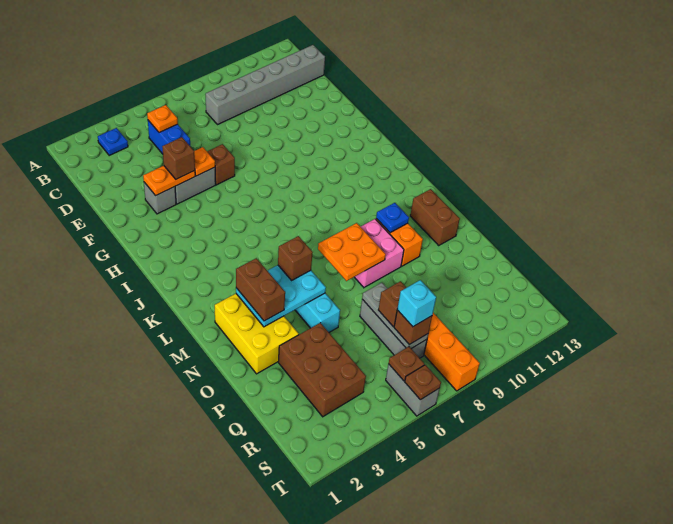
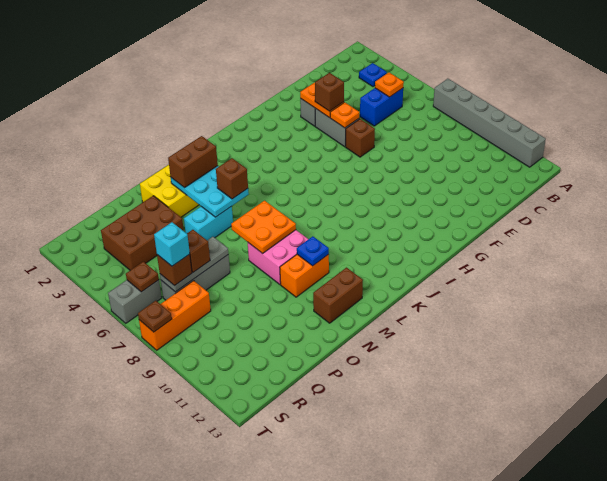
grey brick C8:C13 level 1 -> grey brick A7:A12 level 1
brown plate T6 level 2 -> brown plate T8 level 2

